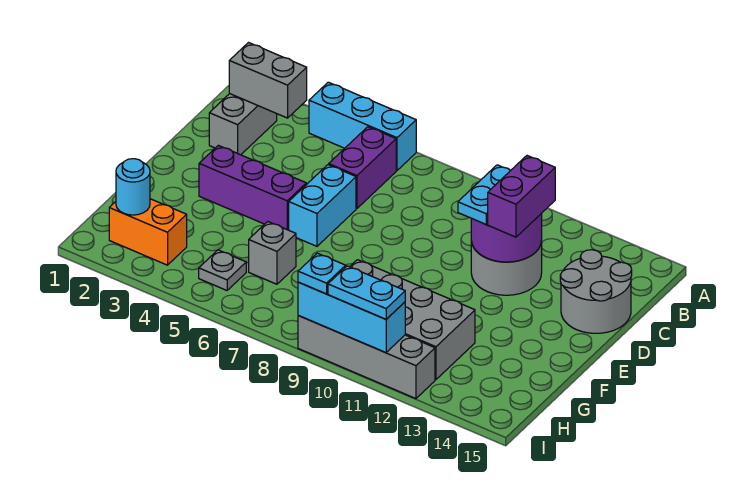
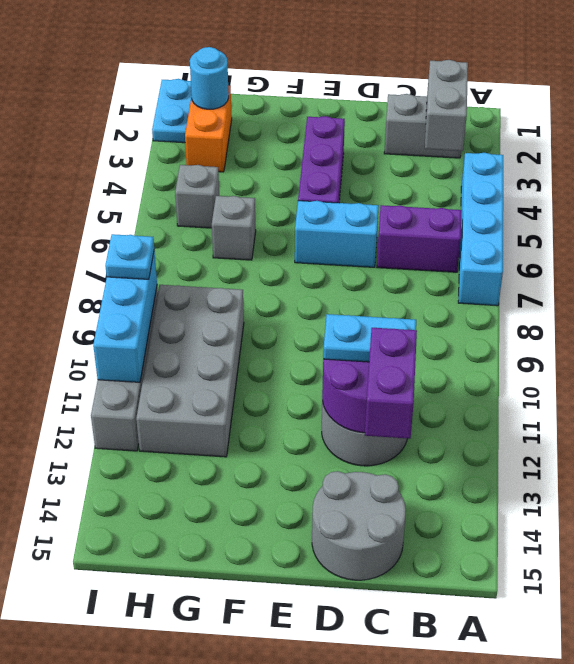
cyan brick A4:A6 level 1 -> cyan brick A4:A7 level 1
purple brick C12:D12 level 3 -> purple brick C12:C13 level 3
grey plate H5 level 1 -> grey brick H5 level 1
cyan plate I10:I11 level 3 -> cyan plate I1:I2 level 1

